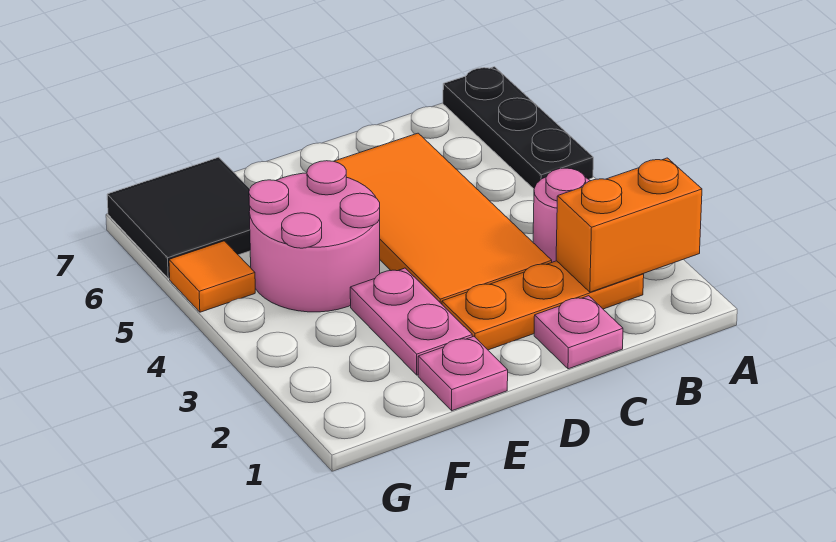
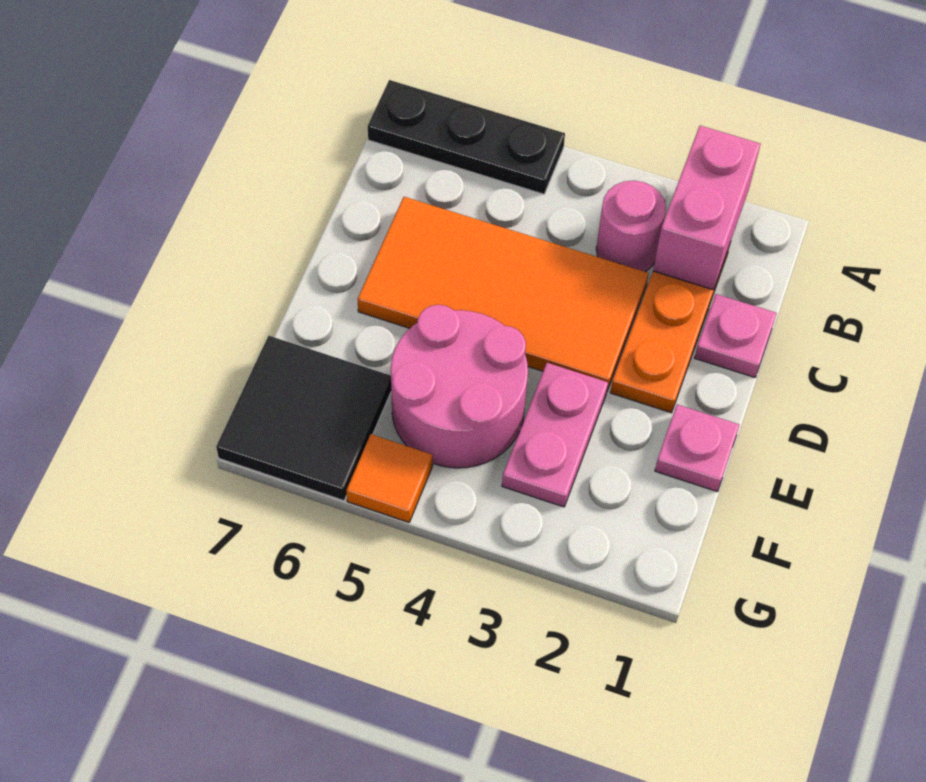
orange brick A2:B2 level 2 -> pink brick A2:B2 level 2
pink plate E2:E3 level 1 -> pink plate E3:F3 level 1

